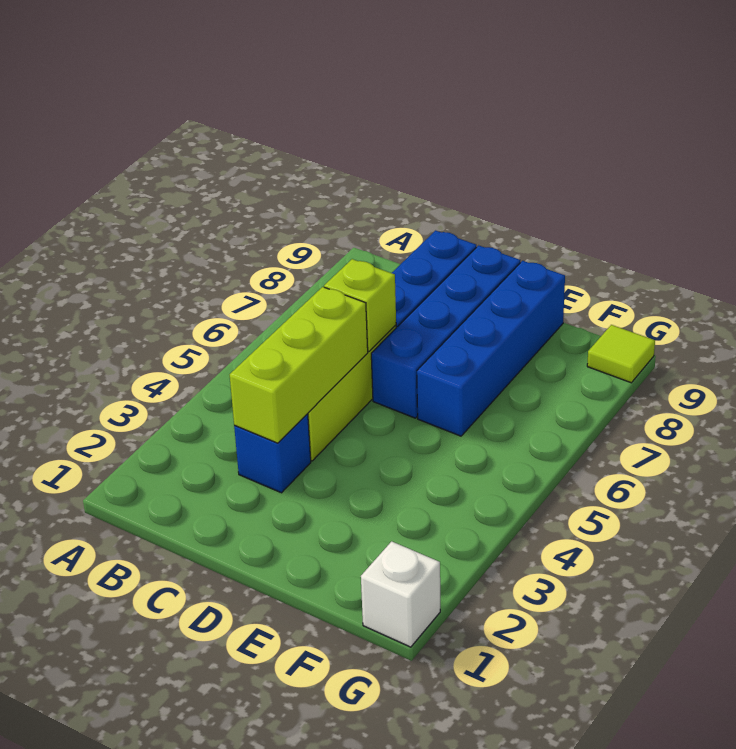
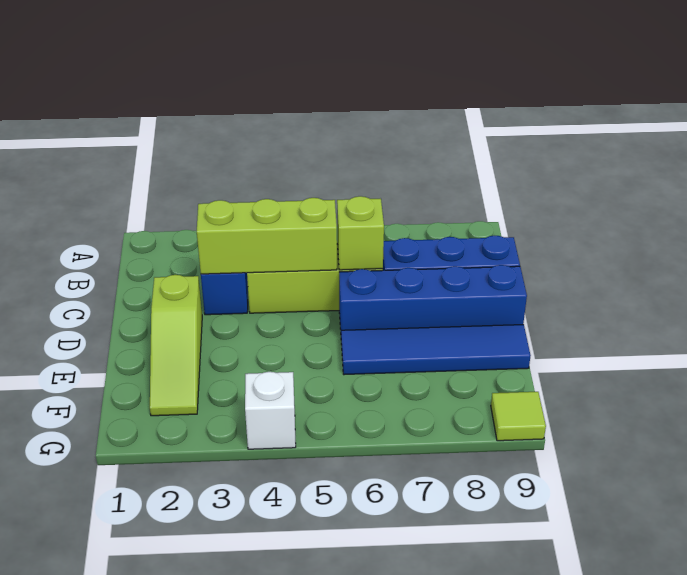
none -> lime slope D2:F2 level 1 top D
blue brick E6:E9 level 1 -> blue tile E6:E9 level 1
white brick G1 level 1 -> white brick G4 level 1

